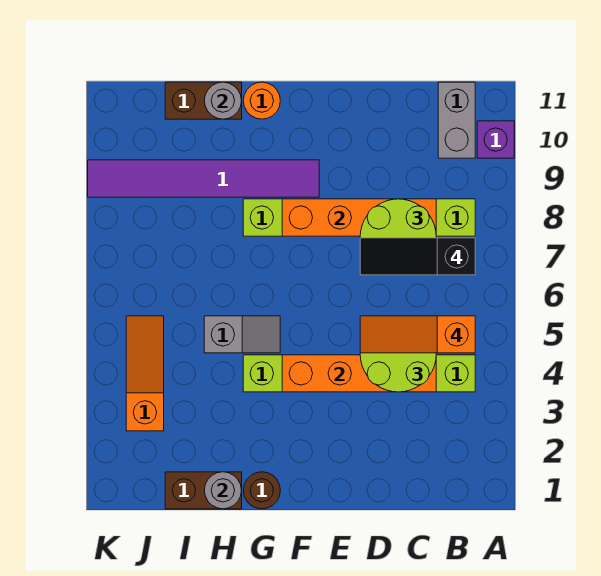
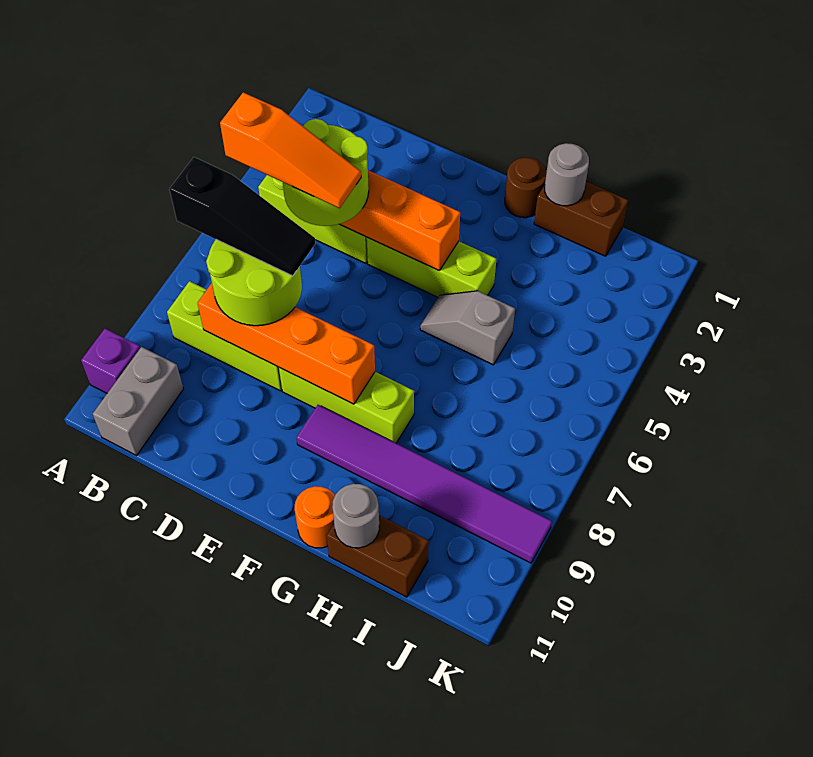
orange slope J3:J5 level 1 top 3 -> none

